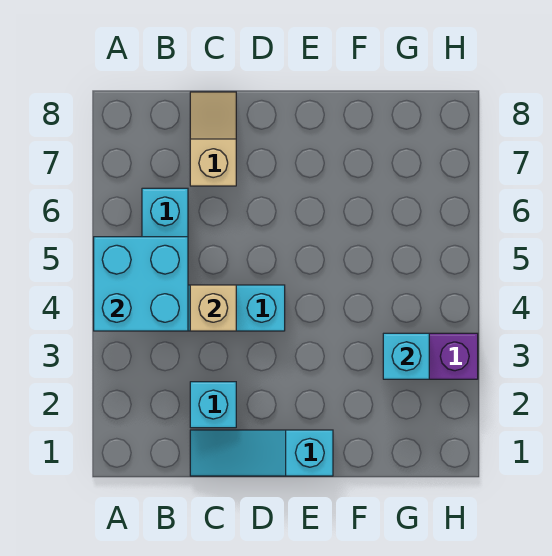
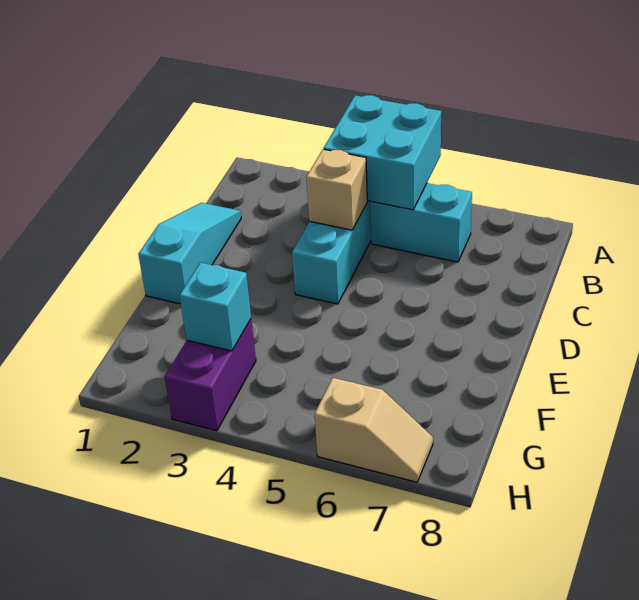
cyan brick C2 level 1 -> none
tan slope C7:C8 level 1 top 7 -> tan slope H6:H7 level 1 top 6

